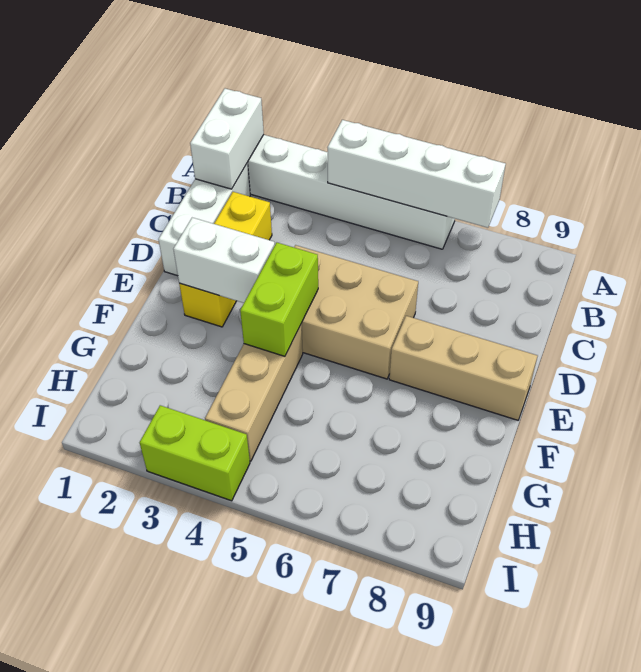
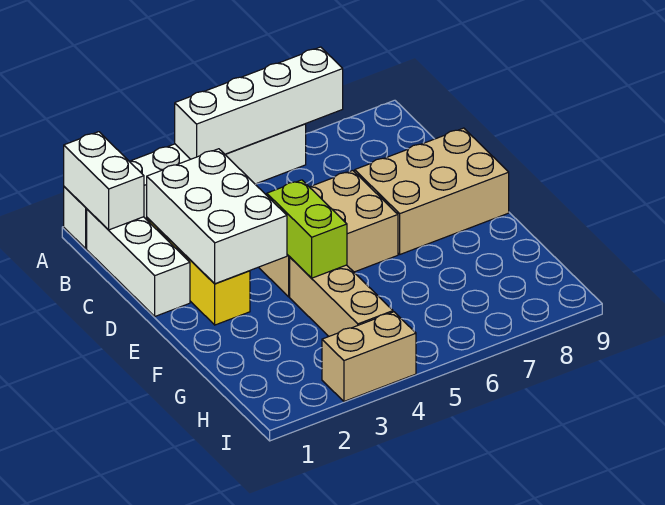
white brick E2:E3 level 2 -> white brick C2:E3 level 2
tan brick E7:E9 level 1 -> tan brick D7:E9 level 1
lime brick I3:I4 level 1 -> tan brick I3:I4 level 1

